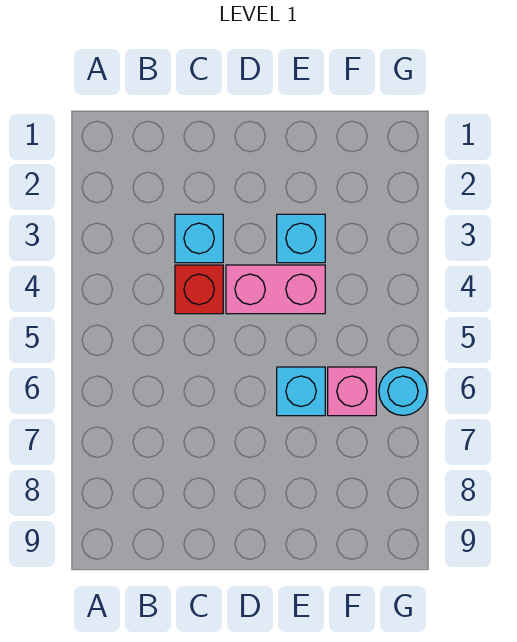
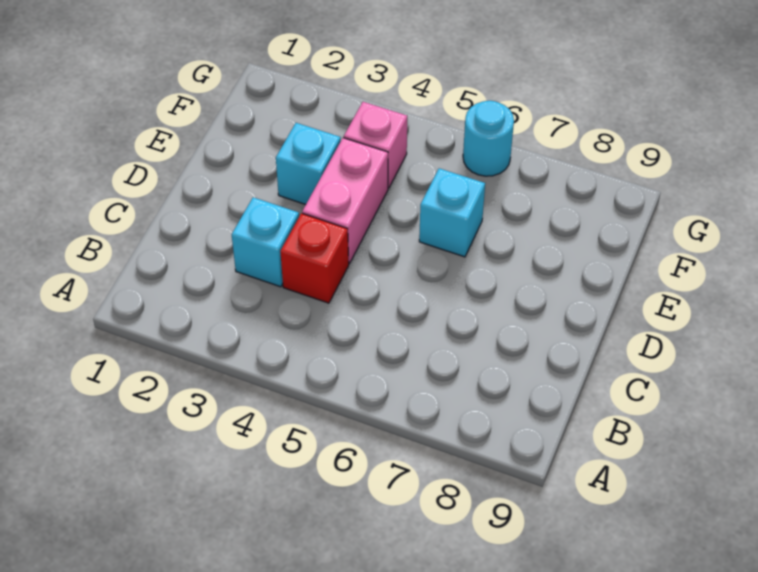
pink brick F6 level 1 -> pink brick F4 level 1

